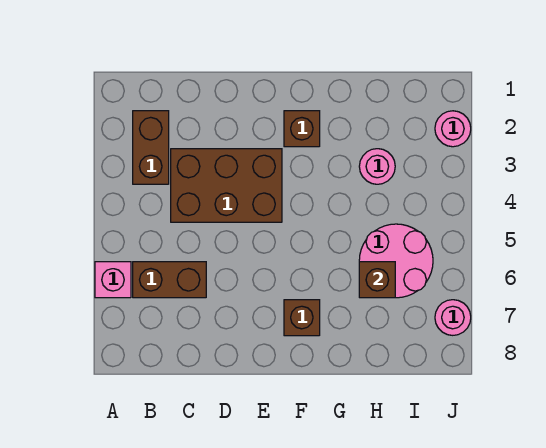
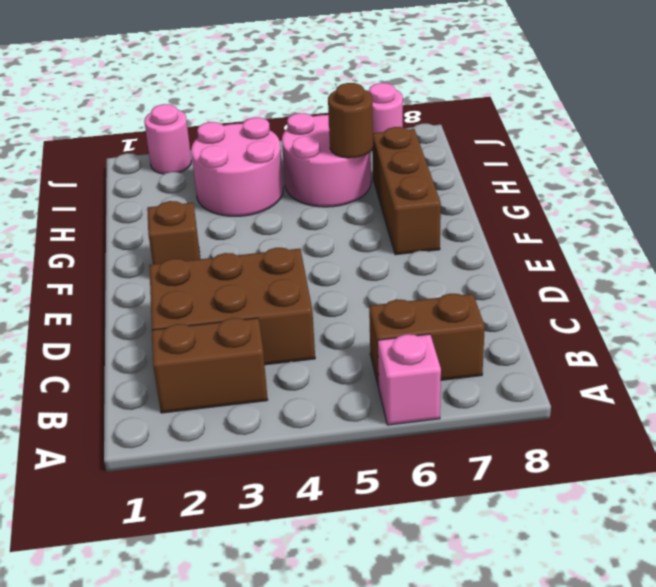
brown brick B6:C6 level 1 -> brown brick B6:B7 level 1
brown brick C3:E4 level 1 -> brown brick C2:D4 level 1
brown brick F7 level 1 -> brown brick F7:H7 level 1
pink round brick H3 level 1 -> pink round brick H3:I4 level 1
brown brick H6 level 2 -> brown round brick H6 level 2

